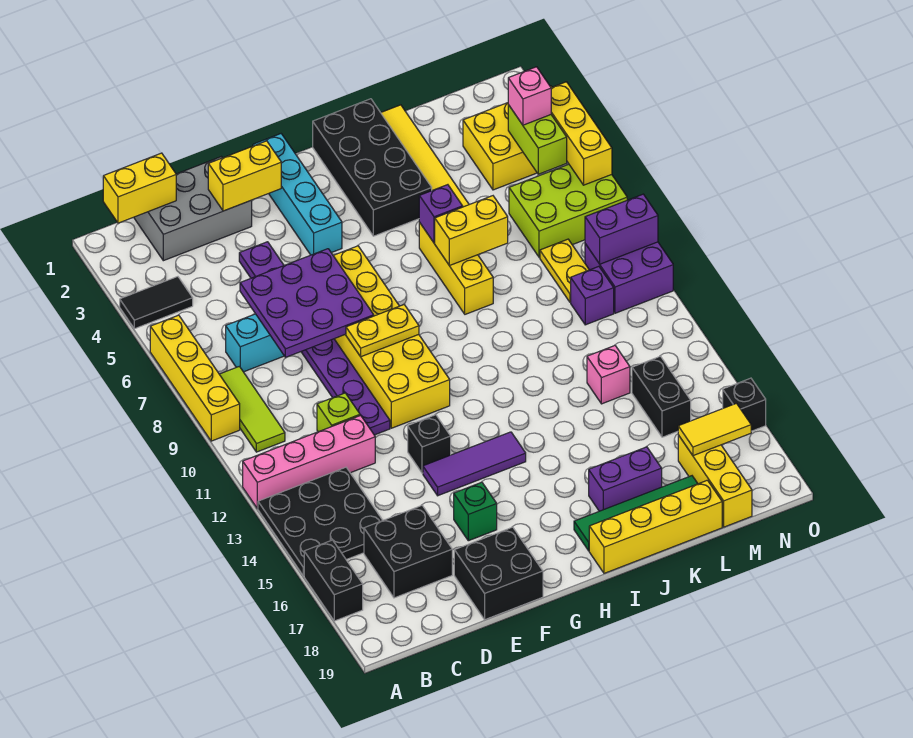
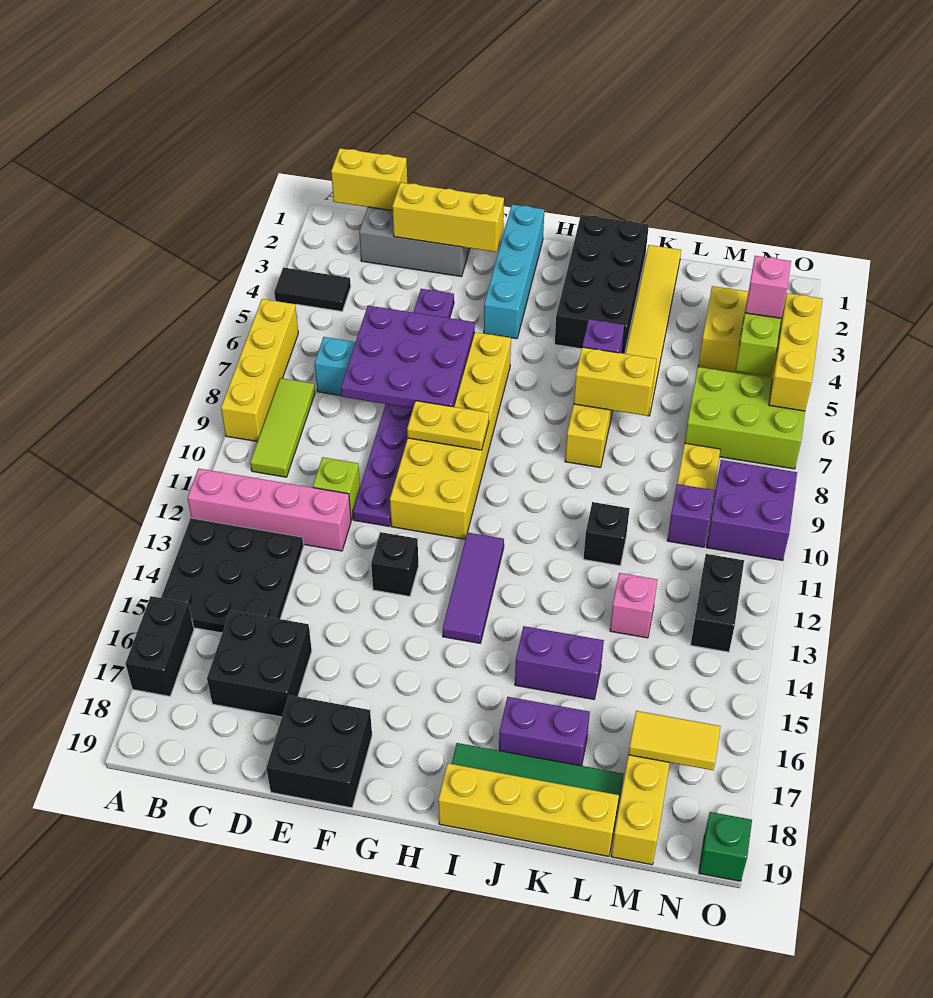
yellow brick E2:F2 level 2 -> yellow brick D2:F2 level 2
purple tile F14:H14 level 1 -> purple tile H12:H14 level 1
green brick F16 level 1 -> green brick O19 level 1
black brick M14:M15 level 1 -> black brick N12:N13 level 1
purple brick N9:O9 level 2 -> purple brick J15:K15 level 1
black brick O16 level 1 -> black brick K11 level 1

